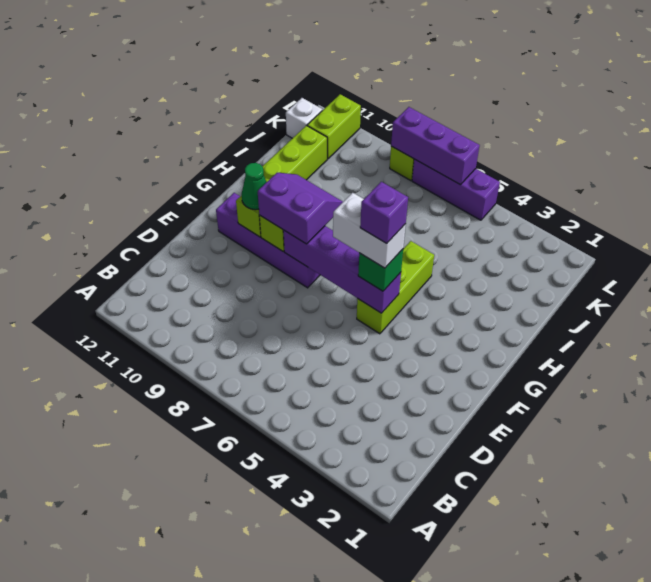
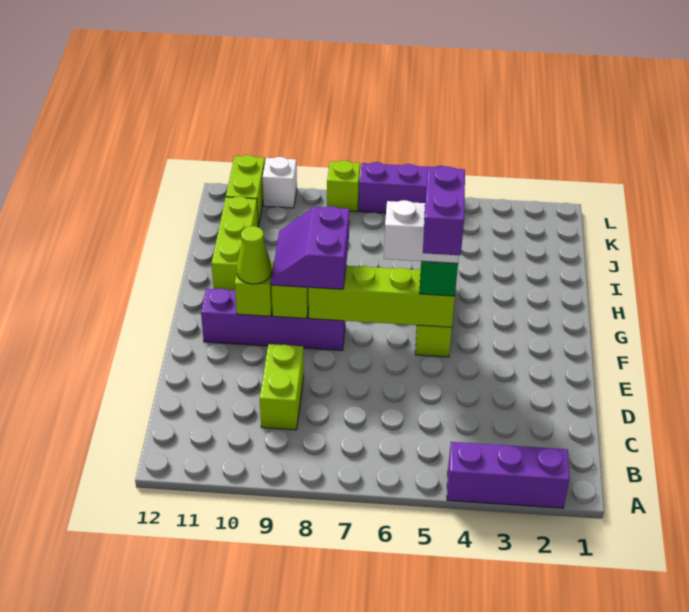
none -> lime brick C9:D9 level 1
purple brick F5:F8 level 2 -> lime brick F5:F8 level 2
purple brick F5 level 5 -> purple brick E5:F5 level 5
purple slope F8:G9 level 3 top F -> purple slope F8:G9 level 3 top 8
green cone F10 level 3 -> lime cone F10 level 3
white brick K12 level 1 -> white brick L10 level 1
purple brick L6:L8 level 2 -> purple brick A2:A4 level 1

